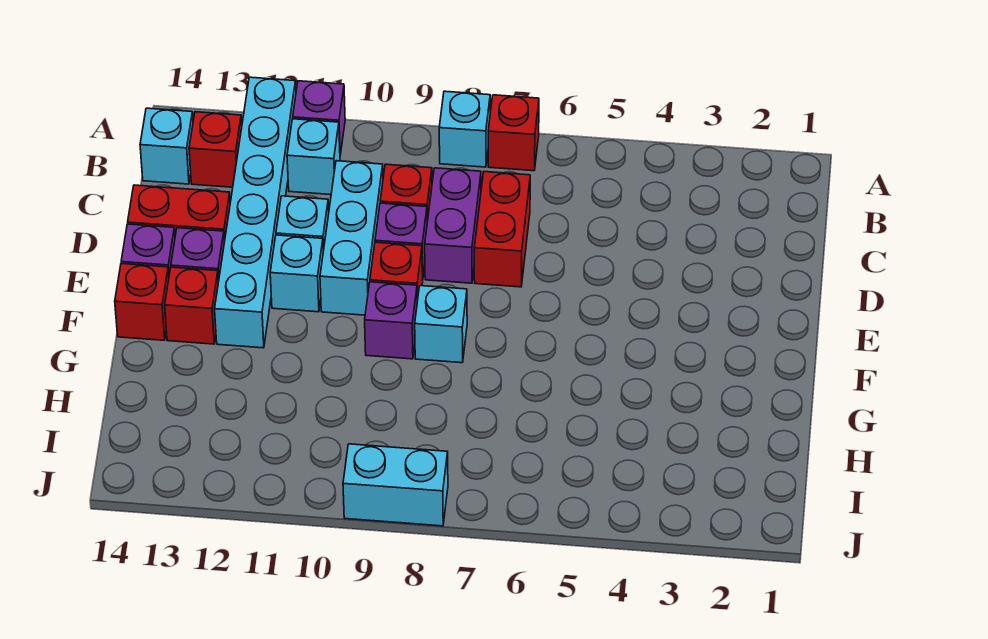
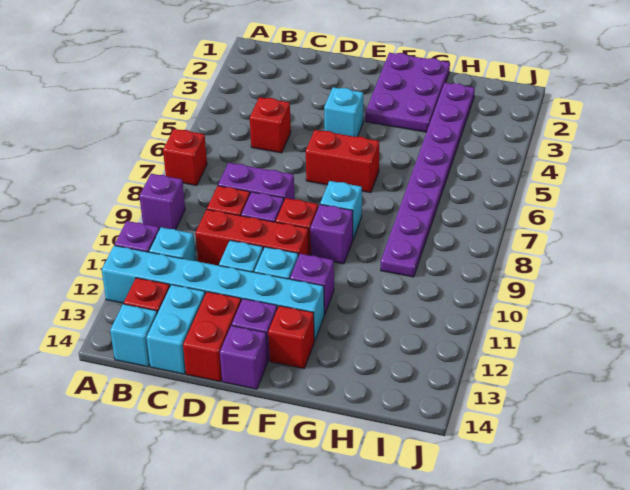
cyan brick A8 level 1 -> cyan brick E4 level 1
none -> purple brick A9 level 1
red brick C7:D7 level 1 -> red brick E6:F6 level 1
cyan brick C10:E10 level 1 -> red brick C10:E10 level 1
none -> purple plate F1:G3 level 1
none -> purple brick F11 level 1
red brick F14 level 1 -> red brick C5 level 1
none -> purple plate H2:H9 level 1
cyan brick J8:J9 level 1 -> cyan brick C13:C14 level 1

